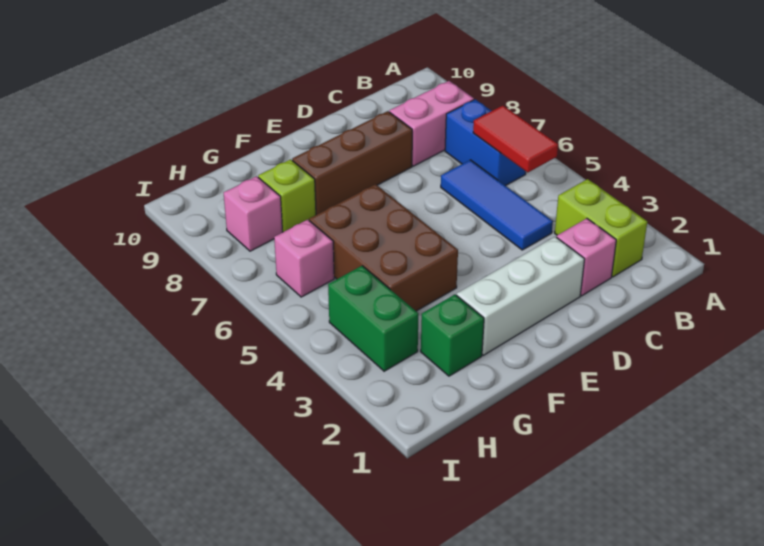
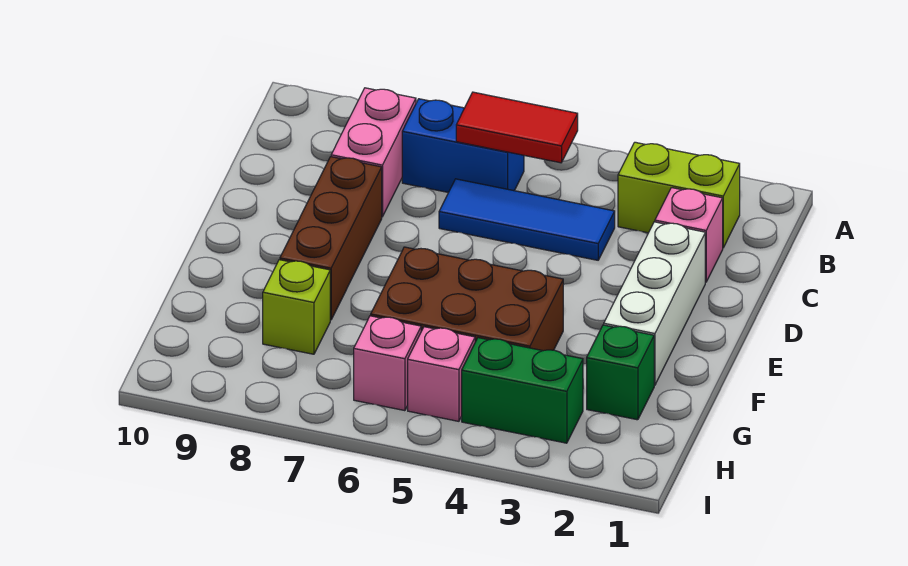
pink brick H8 level 1 -> pink brick H5 level 1

